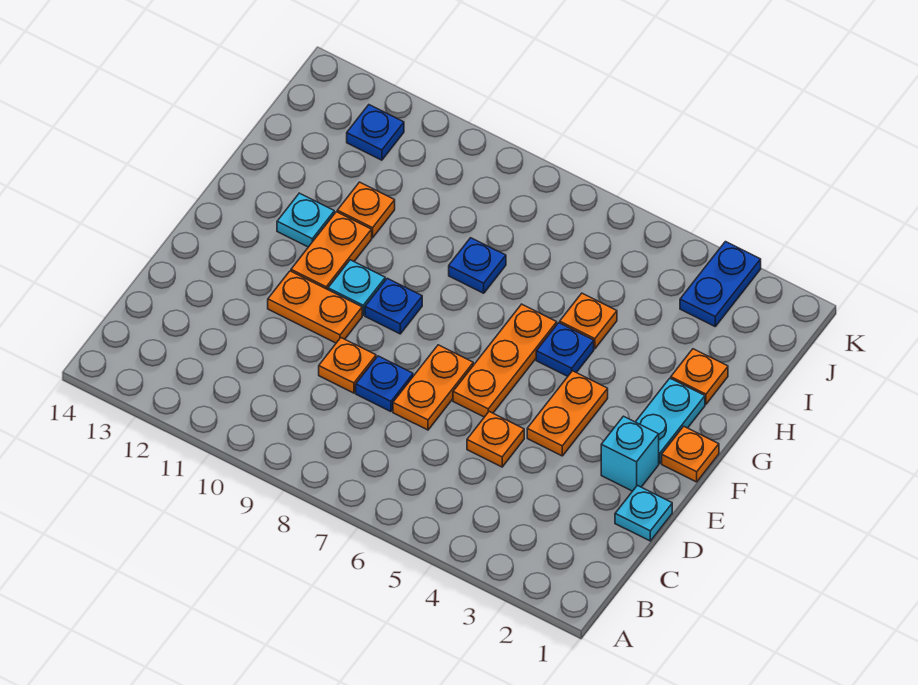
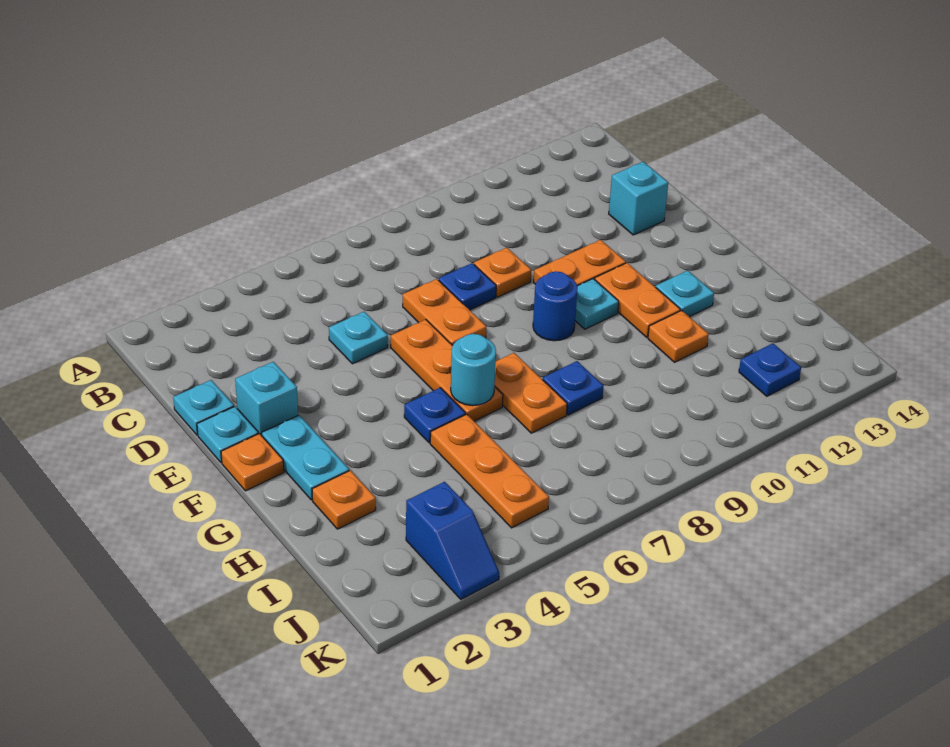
orange plate D5 level 1 -> cyan plate D5 level 1
none -> cyan brick D13 level 1
none -> cyan plate E1 level 1
orange plate E4:F4 level 1 -> orange plate G7:H7 level 1
blue plate F9 level 1 -> blue round brick F9 level 1
none -> cyan round brick G6 level 2
orange plate H5 level 1 -> orange plate H5:J5 level 1
blue plate J3:K3 level 1 -> blue slope J3:K3 level 1 top J

